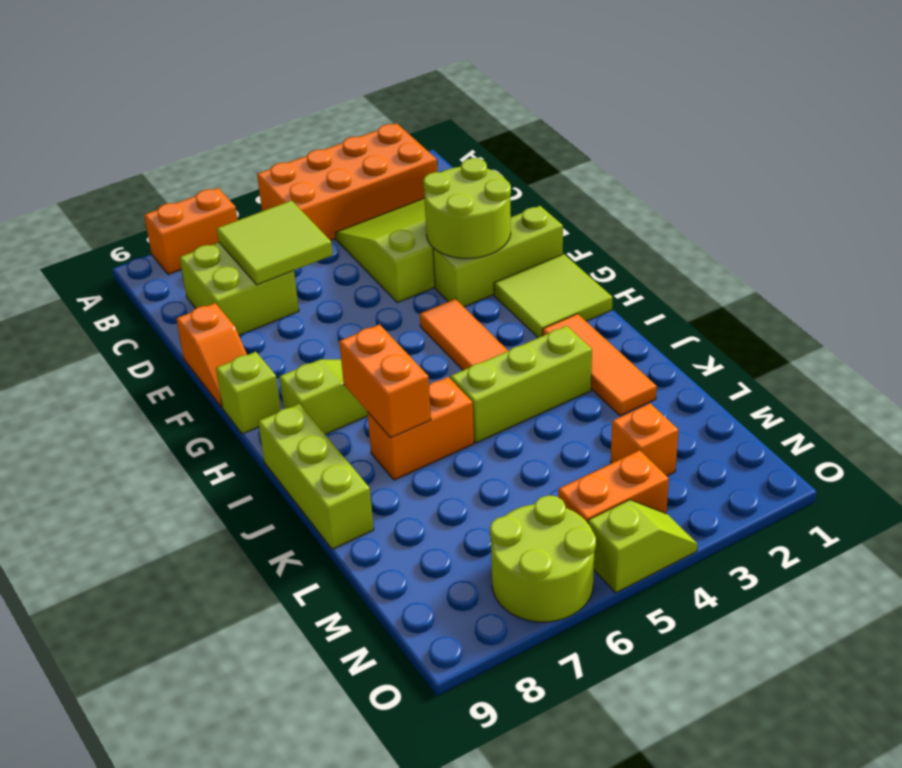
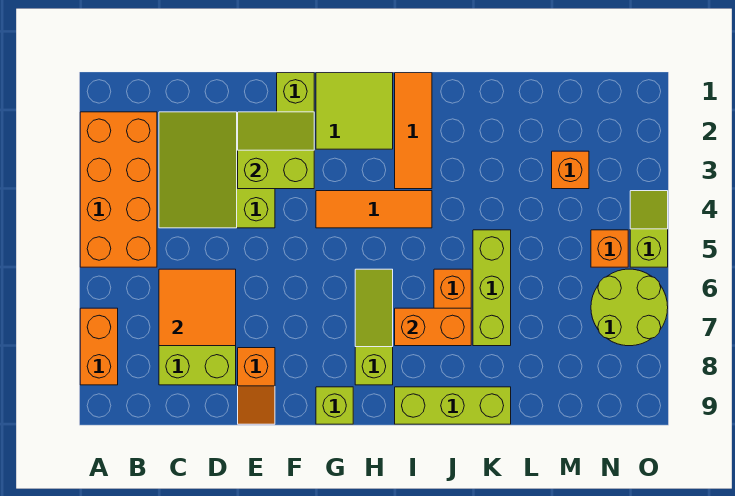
lime tile C6:D7 level 2 -> orange tile C6:D7 level 2
lime round brick E2:F3 level 2 -> lime slope E2:F3 level 2 top 3
orange slope E9:F9 level 1 top E -> orange slope E8:E9 level 1 top 8
orange tile I2:K2 level 1 -> orange tile I1:I3 level 1
lime brick J3:J5 level 1 -> lime brick K5:K7 level 1
orange brick N4:N5 level 1 -> orange brick N5 level 1

